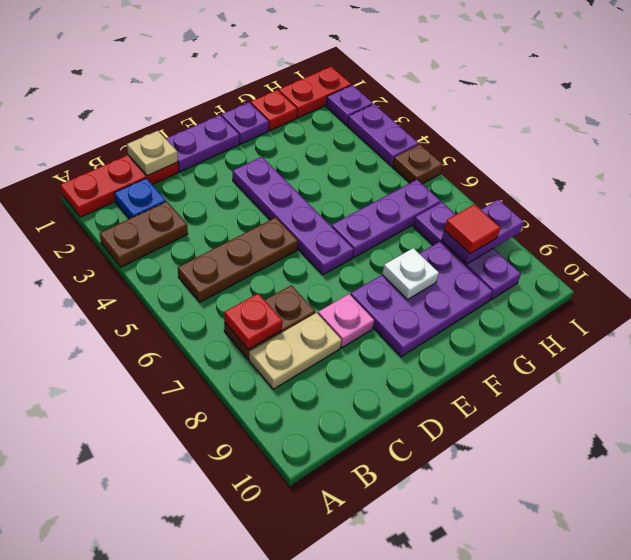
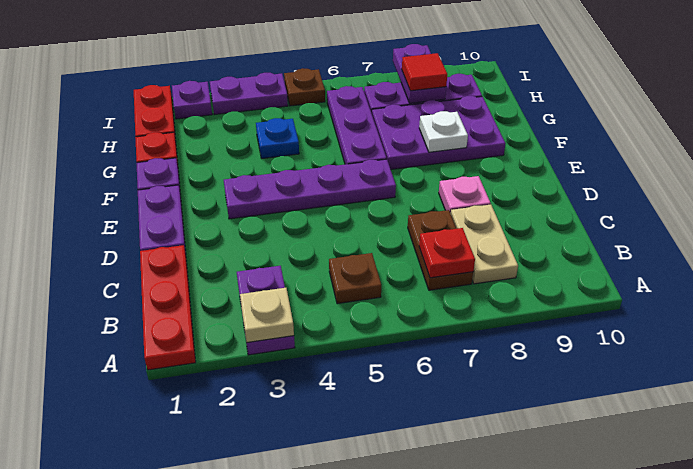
brown plate A3:B3 level 1 -> purple plate A3:B3 level 1
blue plate B2 level 1 -> blue plate G4 level 1
brown plate B5:D5 level 1 -> brown plate B5 level 1
tan plate C1 level 2 -> tan plate A3 level 2
purple plate E8:G9 level 1 -> purple plate F7:G9 level 1

